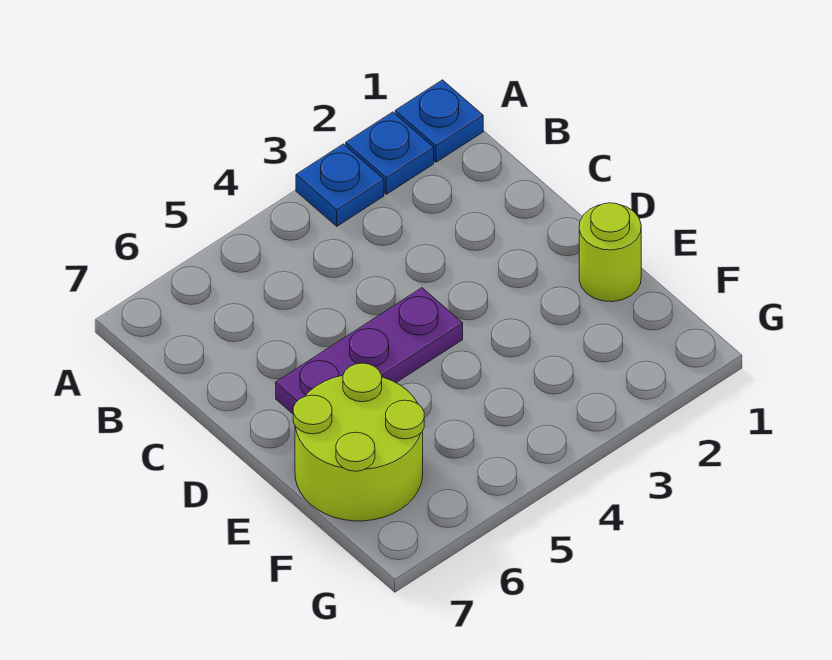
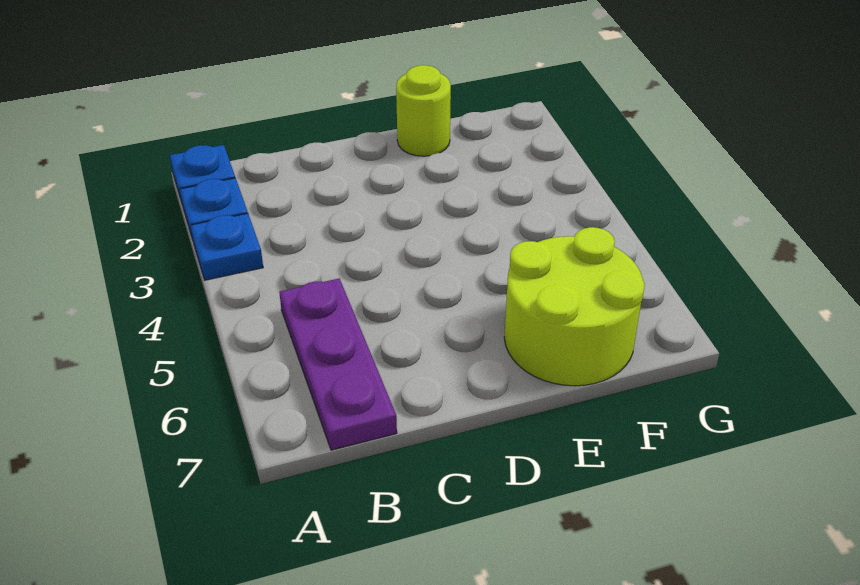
purple plate D4:D6 level 1 -> purple plate B5:B7 level 1

